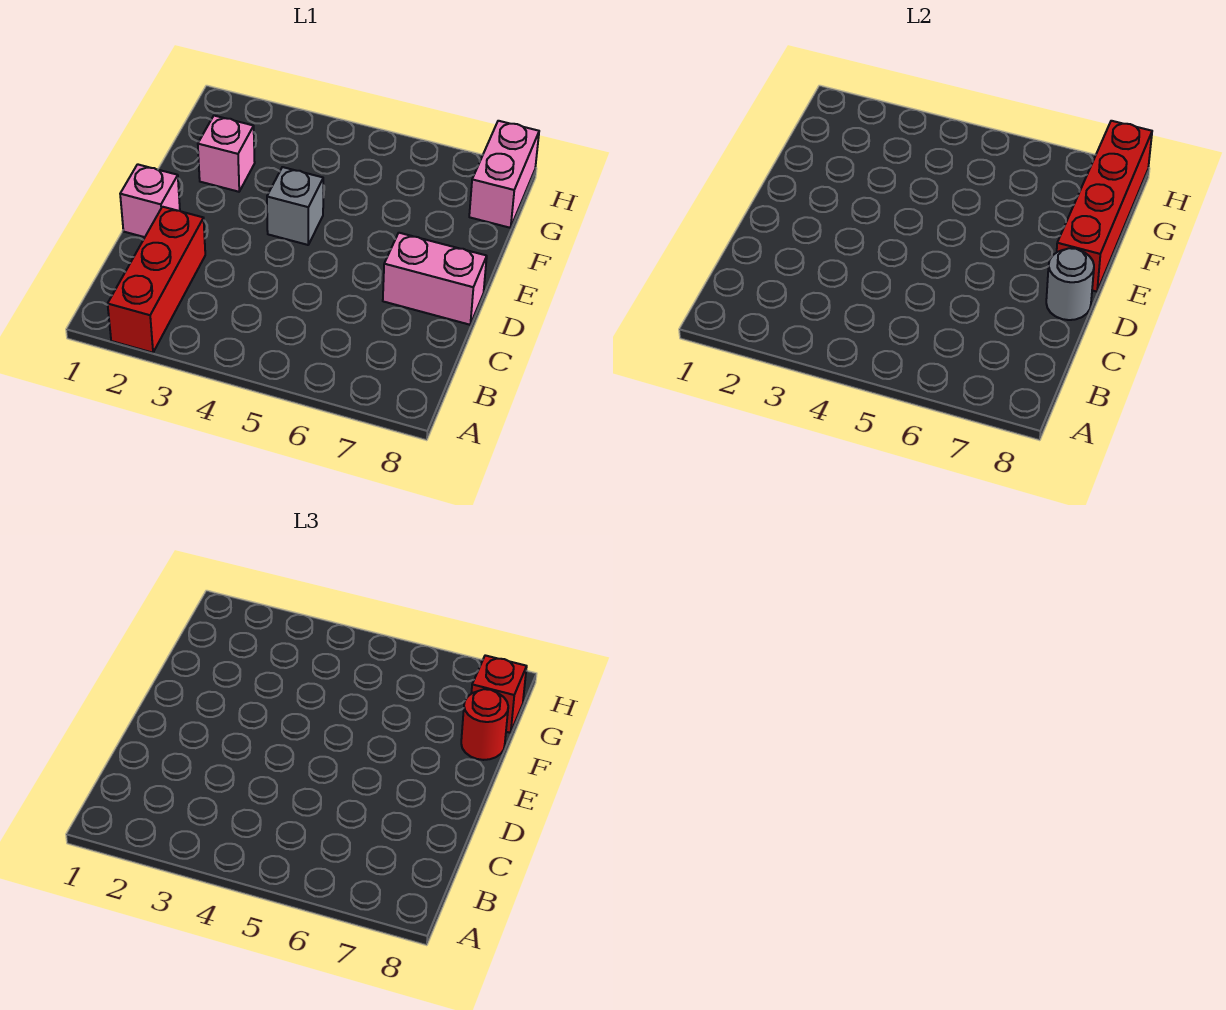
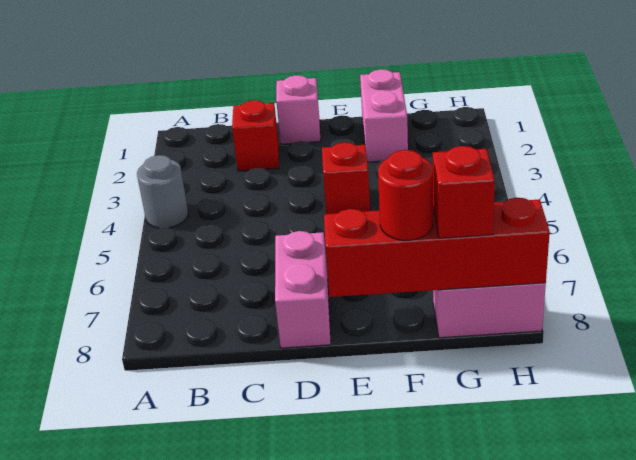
red brick A2:C2 level 1 -> red brick C2 level 1
grey round brick D8 level 2 -> grey round brick A4 level 1
grey brick E4 level 1 -> red brick E4 level 1
pink brick F2 level 1 -> pink brick F1:F2 level 1

